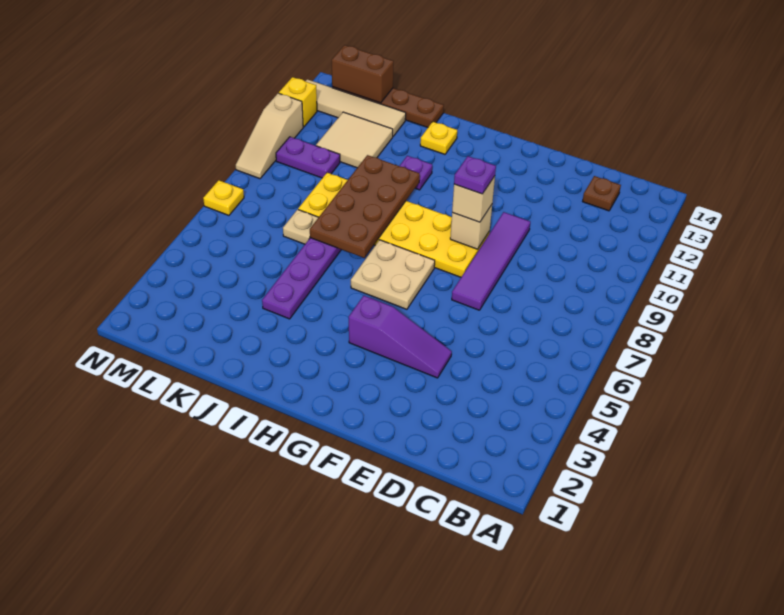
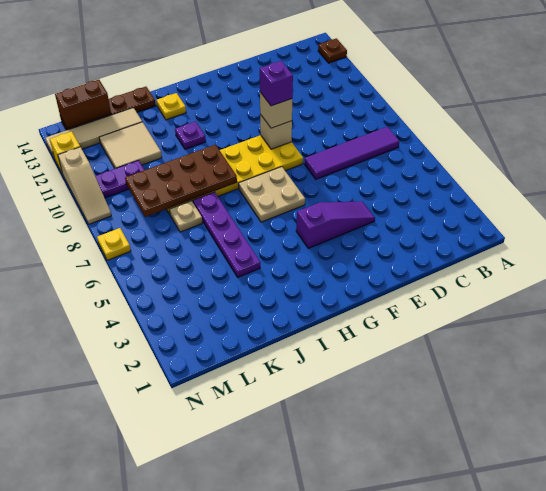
brown plate C13 level 1 -> brown plate A13 level 1
purple tile E7:E10 level 1 -> purple tile B7:E7 level 1
purple plate F9 level 4 -> purple brick F9 level 4
brown plate I7:J10 level 2 -> brown plate I8:L9 level 2

